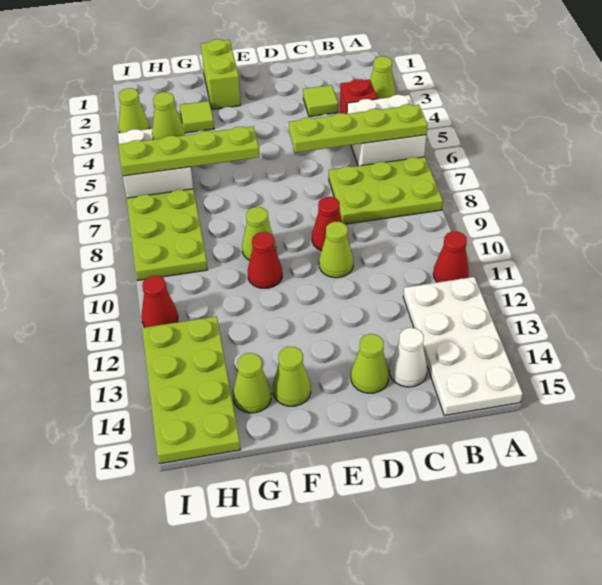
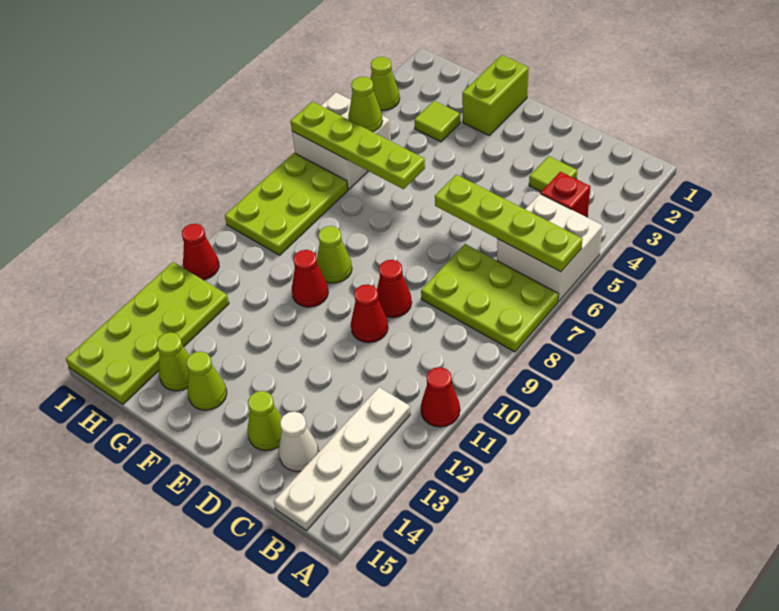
lime cone A3 level 1 -> none
white plate A12:B15 level 1 -> white plate B12:B15 level 1
lime cone D10 level 1 -> red cone D10 level 1

